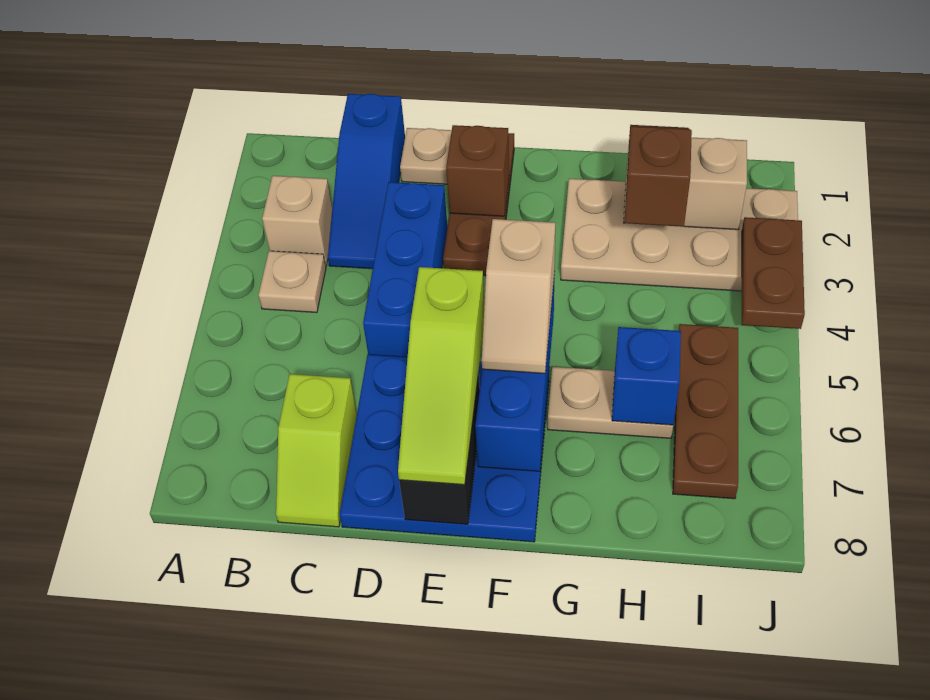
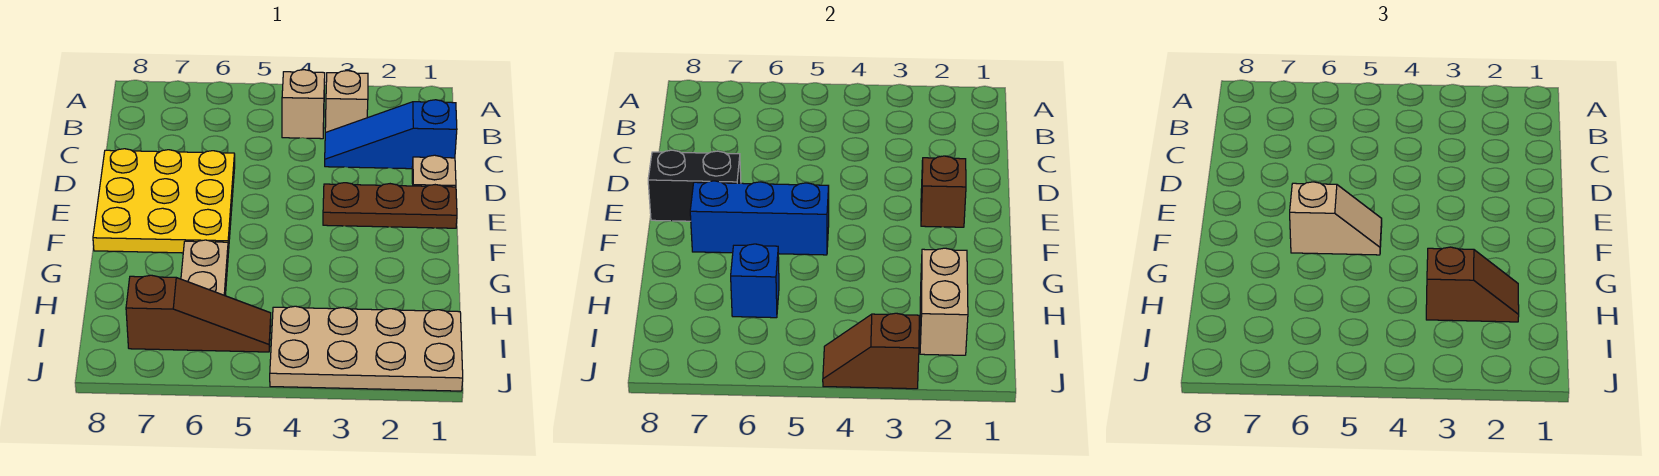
tan plate B4 level 1 -> tan brick B4 level 1
lime slope C7:C8 level 1 top 7 -> none
blue brick D3:D5 level 1 -> none
blue plate D6:F8 level 1 -> yellow plate D6:F8 level 1
lime slope E6:E8 level 3 top 6 -> none
tan slope F5:F6 level 3 top 5 -> tan slope F5:F6 level 3 top 6
tan plate G2:J3 level 1 -> tan plate I1:J4 level 1
brown plate I5:I7 level 1 -> brown slope I5:I7 level 1 top 7
brown plate J3:J4 level 2 -> brown slope J3:J4 level 2 top 3

